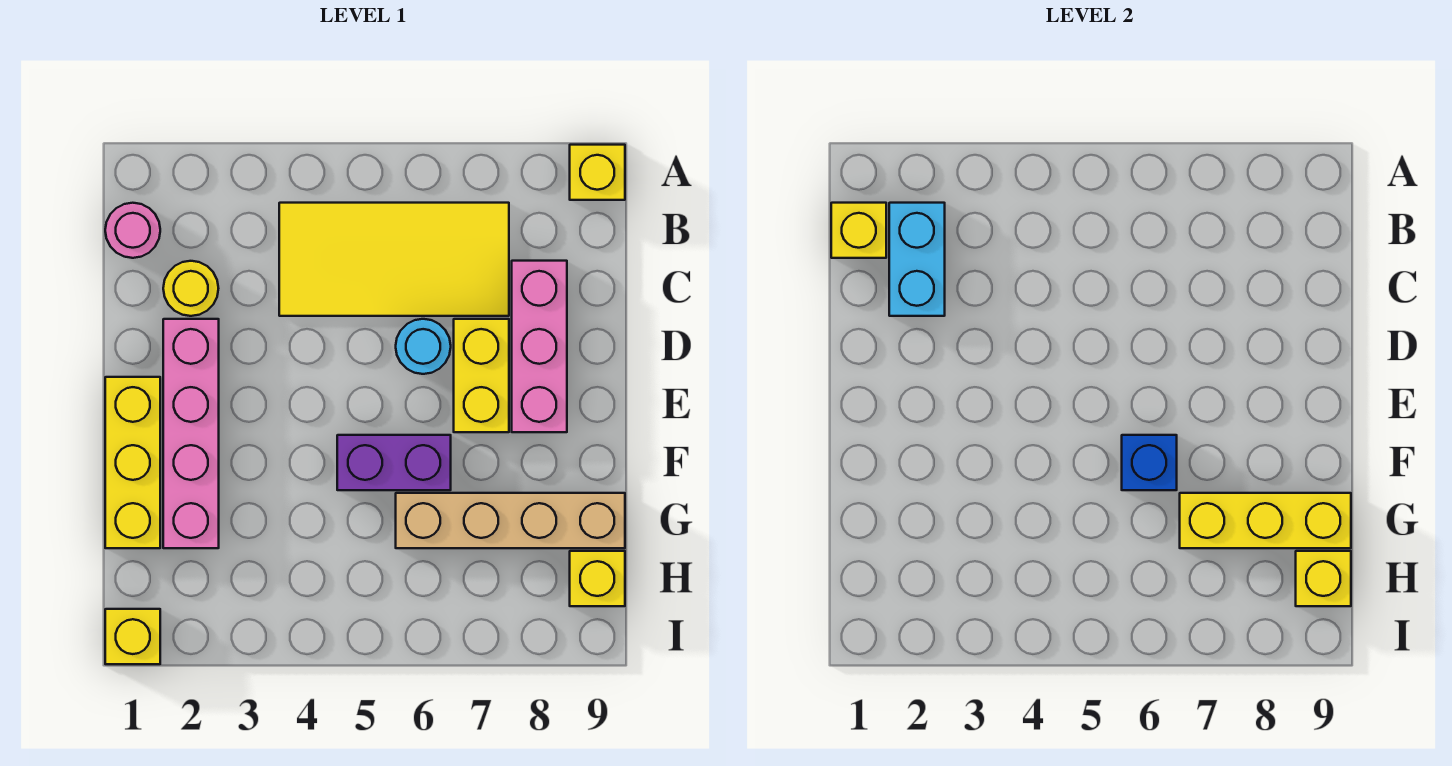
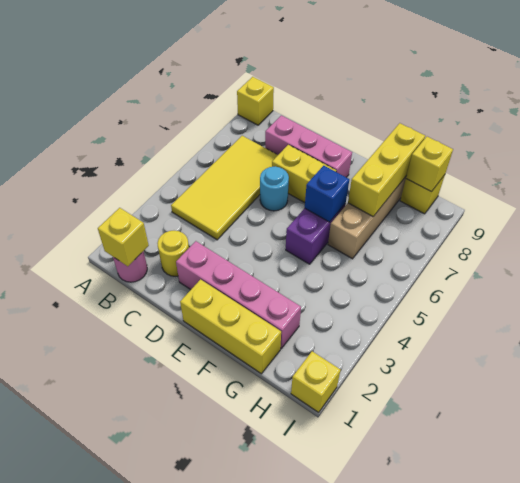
cyan brick B2:C2 level 2 -> none

